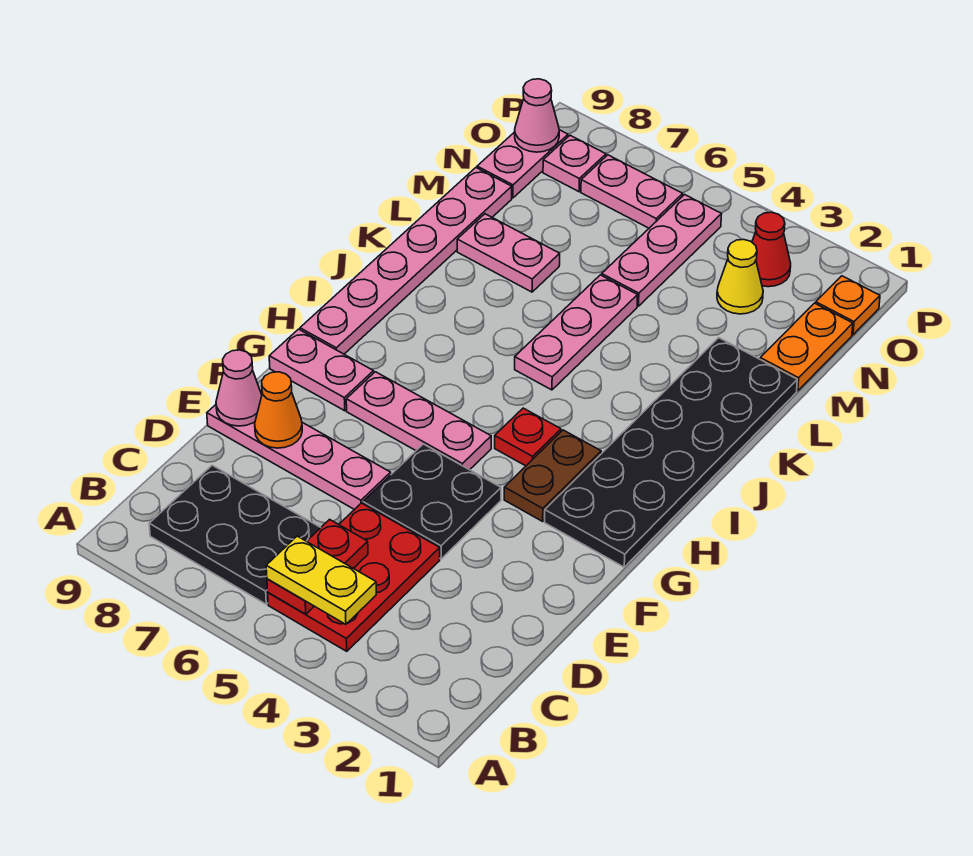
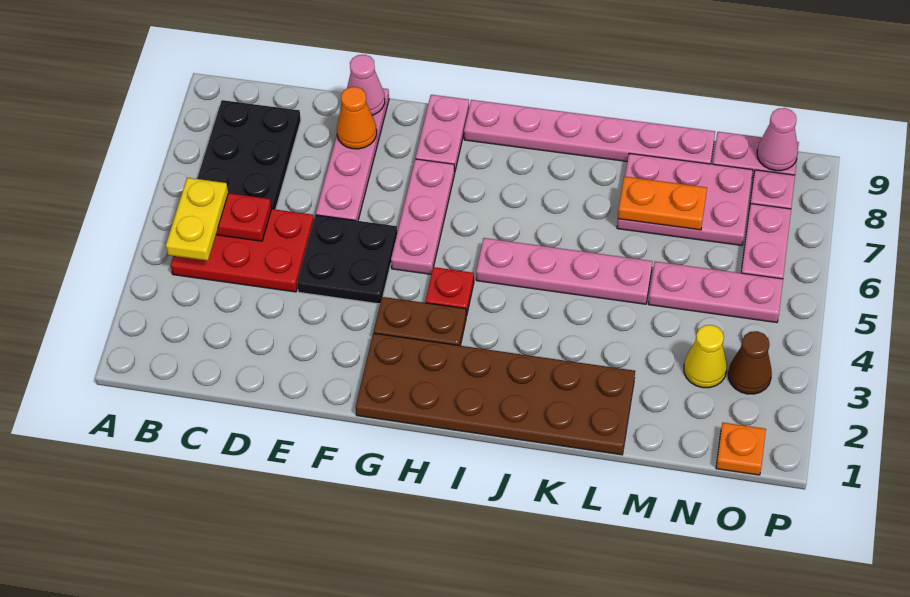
black plate G1:L2 level 1 -> brown plate G1:L2 level 1
pink plate J5:L5 level 1 -> pink plate I5:L5 level 1
pink plate L7:L8 level 1 -> pink plate L7:N8 level 1
orange plate M1:N1 level 1 -> orange plate L7:M7 level 2
red cone O3 level 1 -> brown cone O3 level 1

